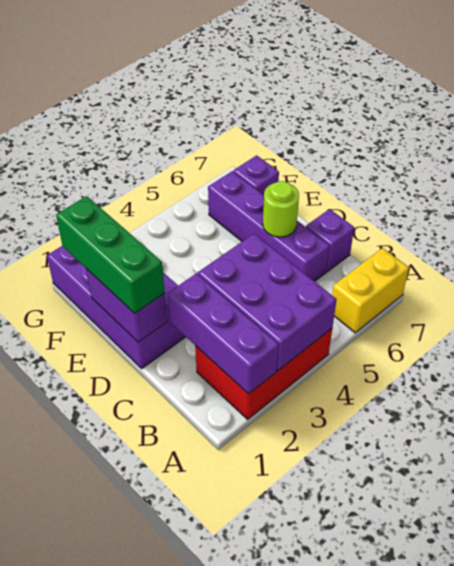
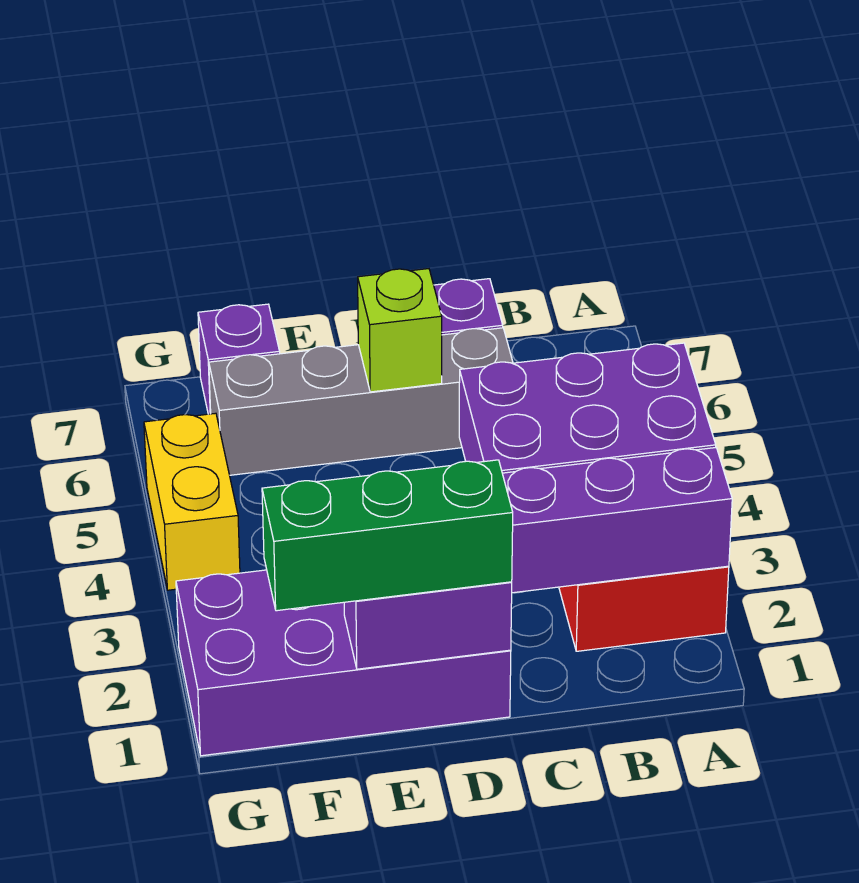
yellow brick A6:A7 level 1 -> yellow brick G4:G5 level 1
purple brick C6:F6 level 1 -> grey brick C6:F6 level 1
lime round brick D6 level 2 -> lime brick D6 level 2

